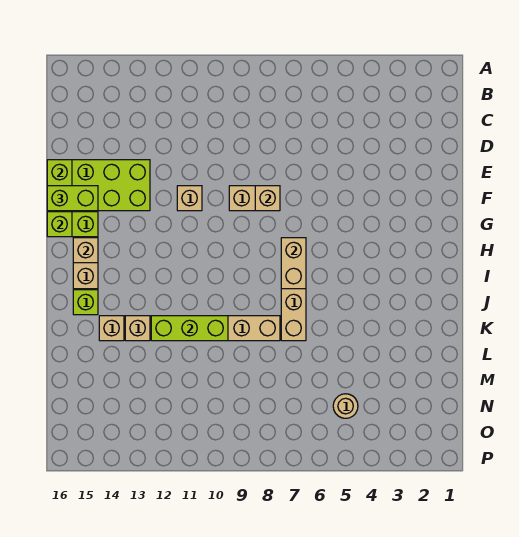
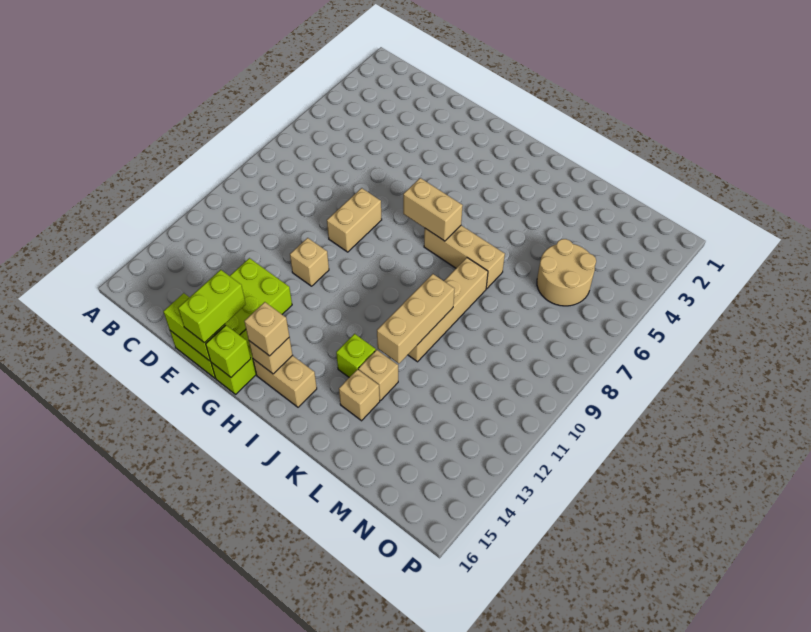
tan brick F8 level 2 -> tan brick H15 level 3
lime brick J15 level 1 -> lime brick J13 level 1
lime brick K10:K12 level 2 -> tan brick K10:K12 level 2
tan round brick N5 level 1 -> tan round brick M5:N6 level 1

